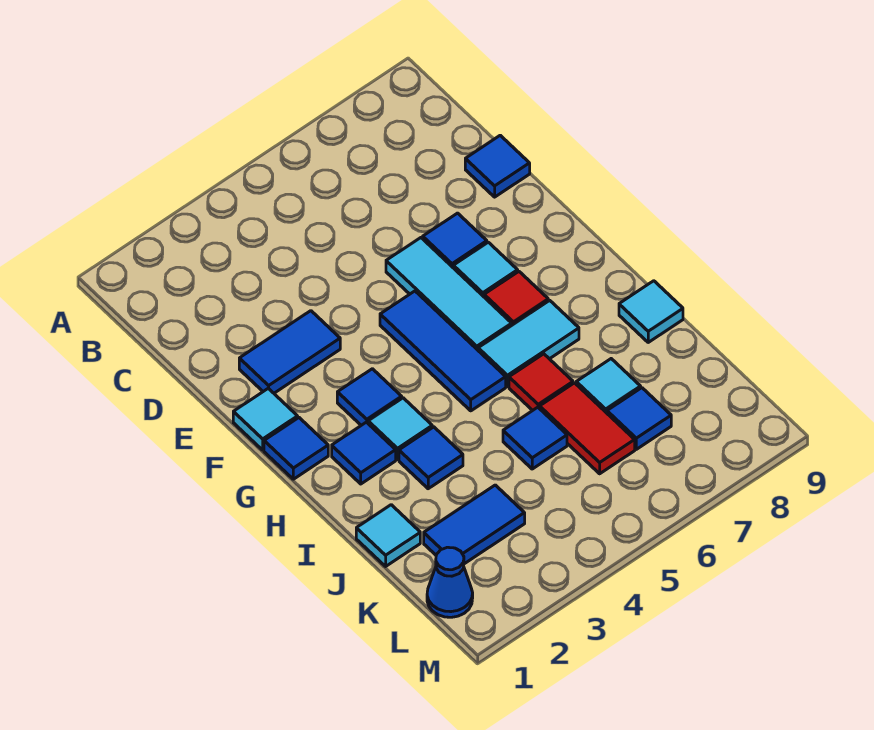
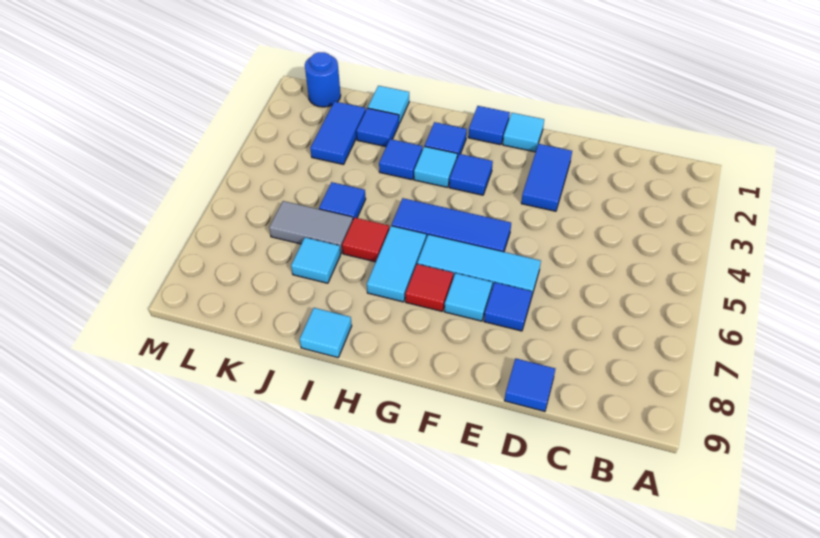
red tile J6:K6 level 1 -> grey tile J6:K6 level 1
blue tile K7 level 1 -> blue tile J2 level 1
blue cone L1 level 1 -> blue round brick L1 level 1

